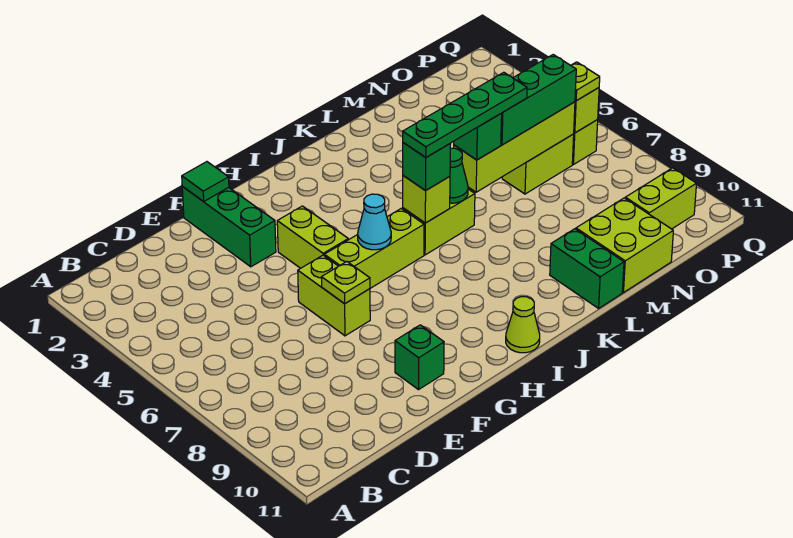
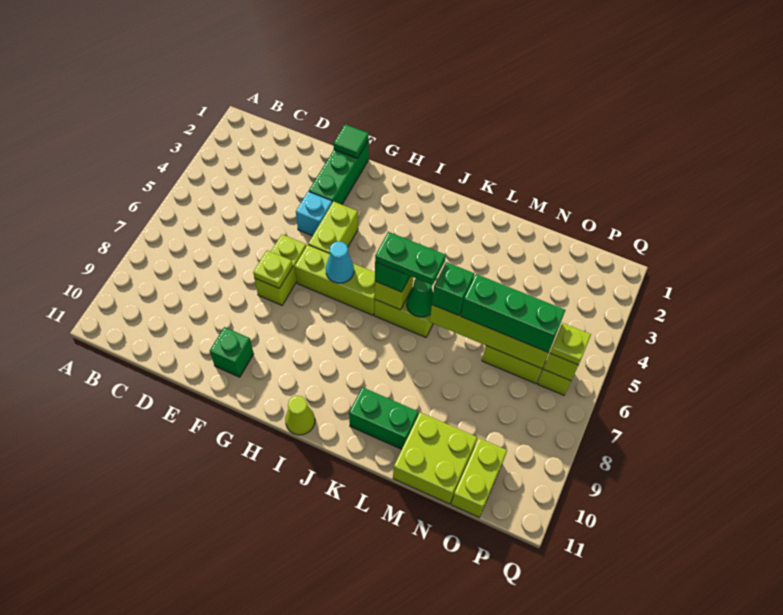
none -> cyan brick F4 level 1
green plate J6:M6 level 4 -> green plate J6:K6 level 4
green brick L10:L11 level 1 -> green brick K10:L10 level 1
lime brick O10:P10 level 1 -> lime brick O10:O11 level 1

